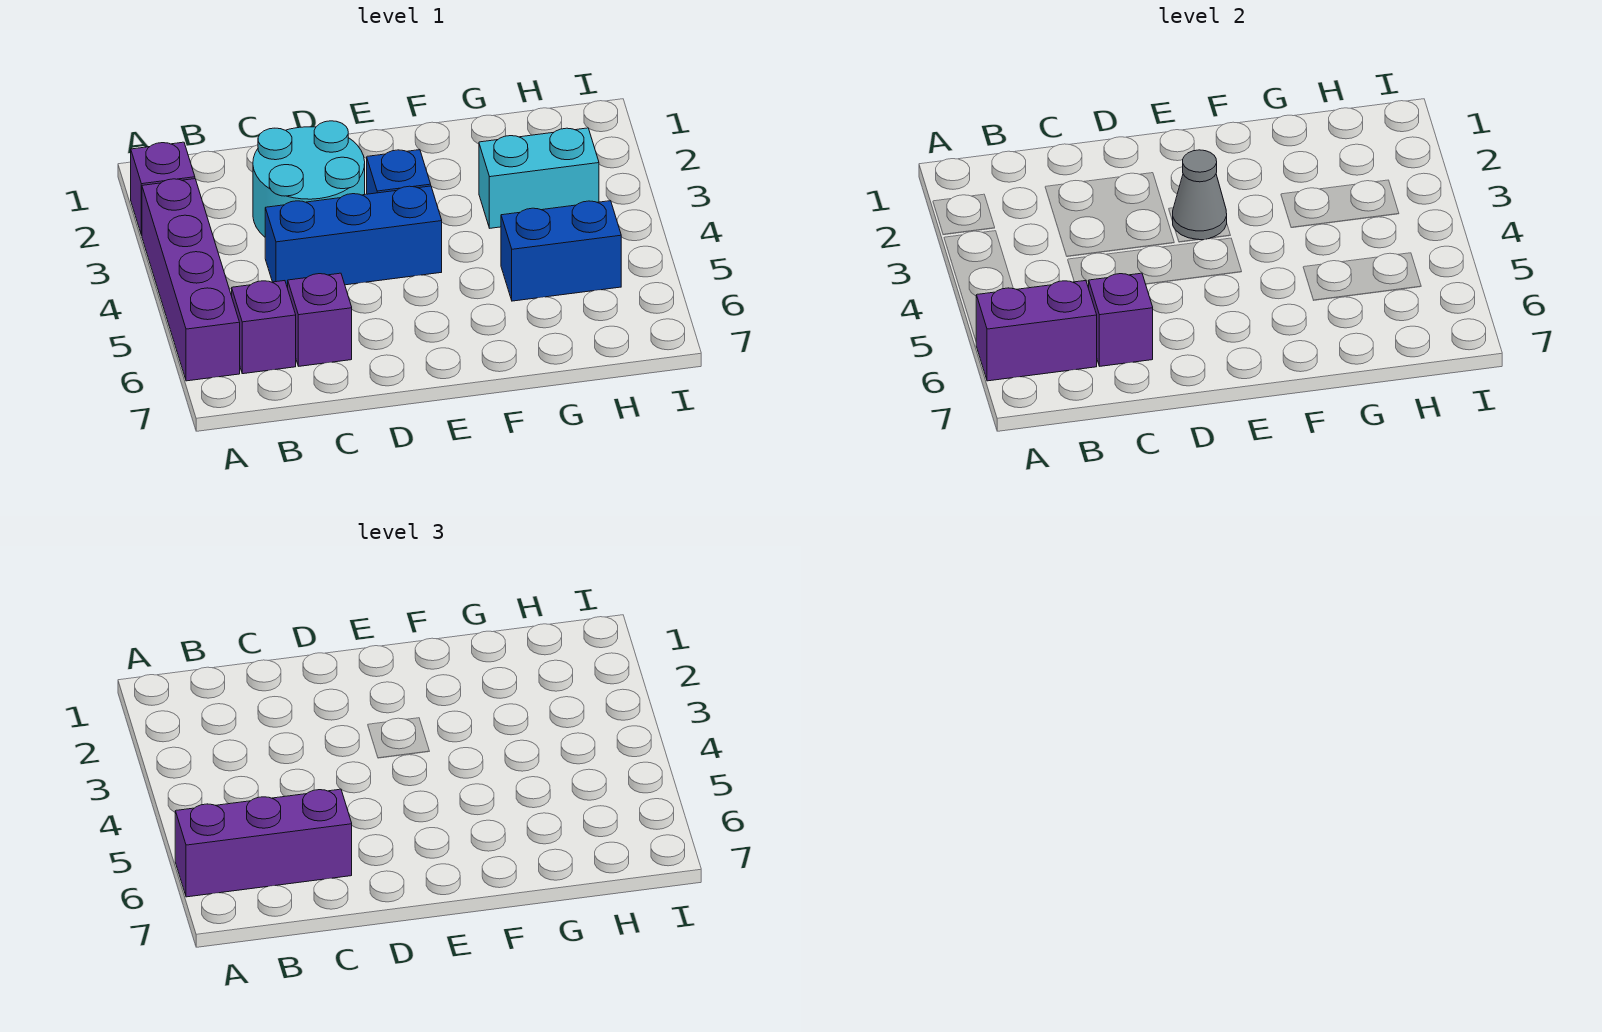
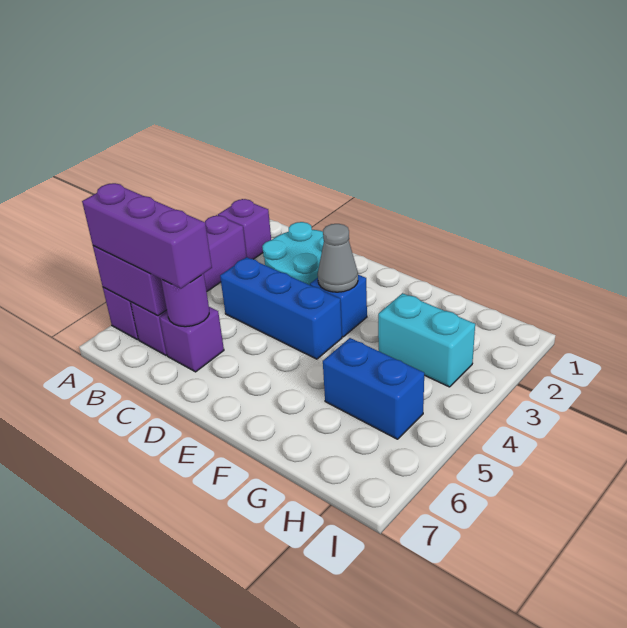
purple brick C6 level 2 -> purple round brick C6 level 2

